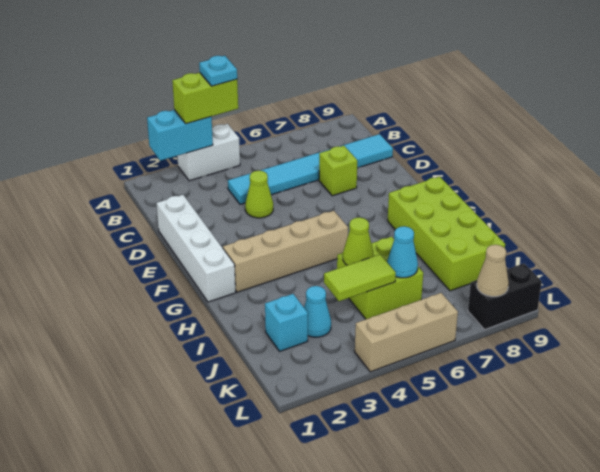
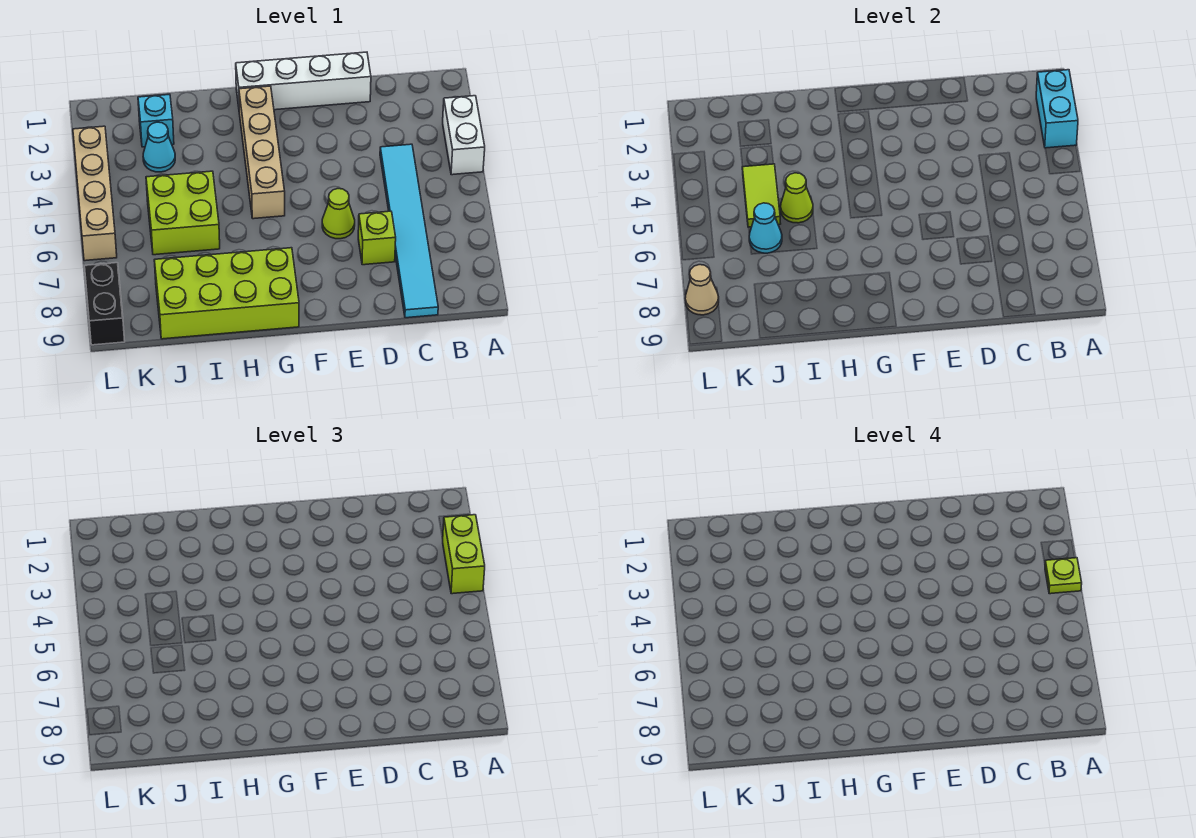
cyan plate A4 level 4 -> lime plate A4 level 4
lime cone D4 level 1 -> lime cone E6 level 1
tan brick L4:L6 level 1 -> tan brick L3:L6 level 1

